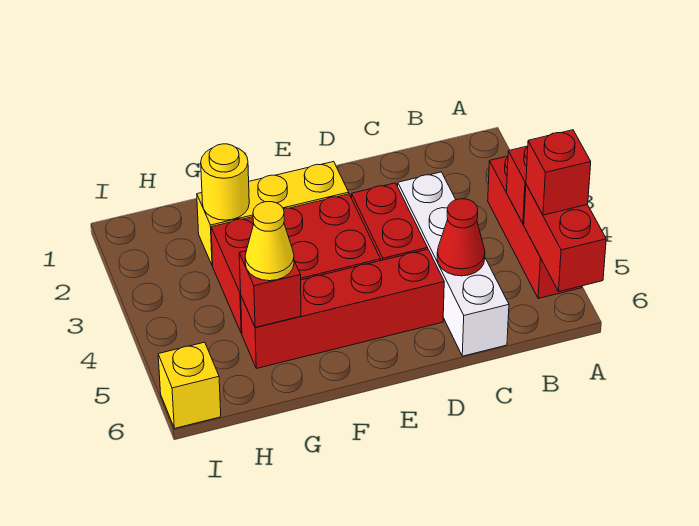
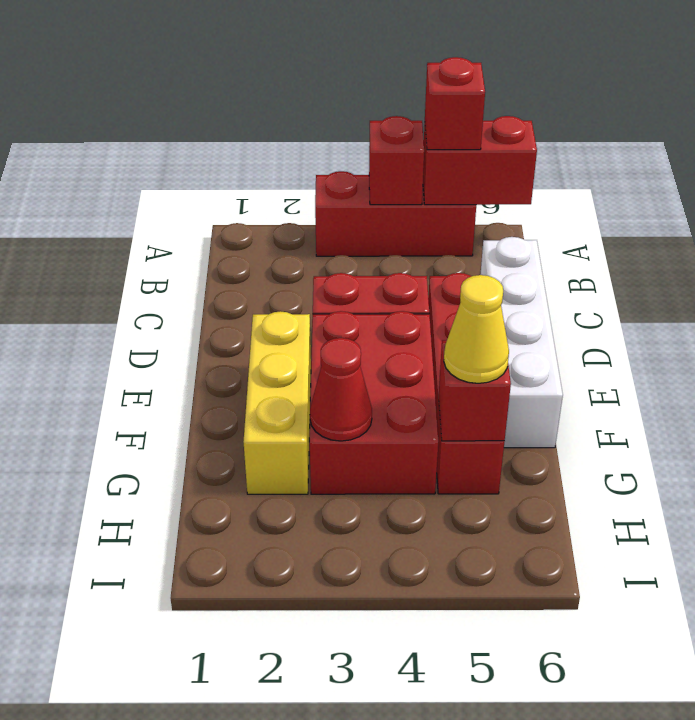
white brick C3:C6 level 1 -> white brick C6:F6 level 1
red cone C5 level 2 -> red cone G3 level 2
yellow round brick G2 level 2 -> none
yellow brick I6 level 1 -> none

